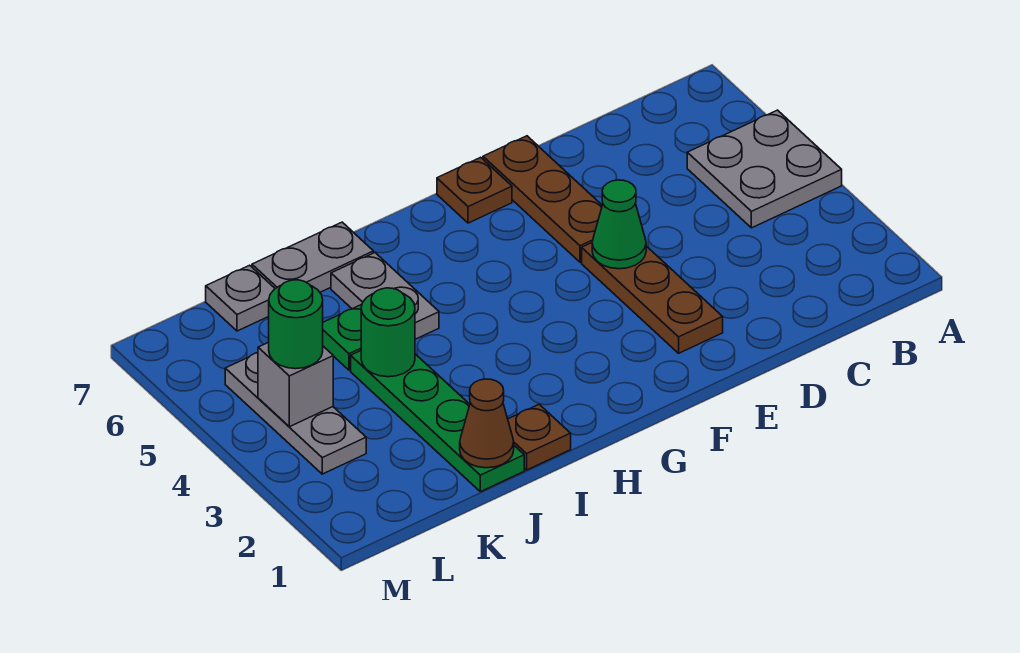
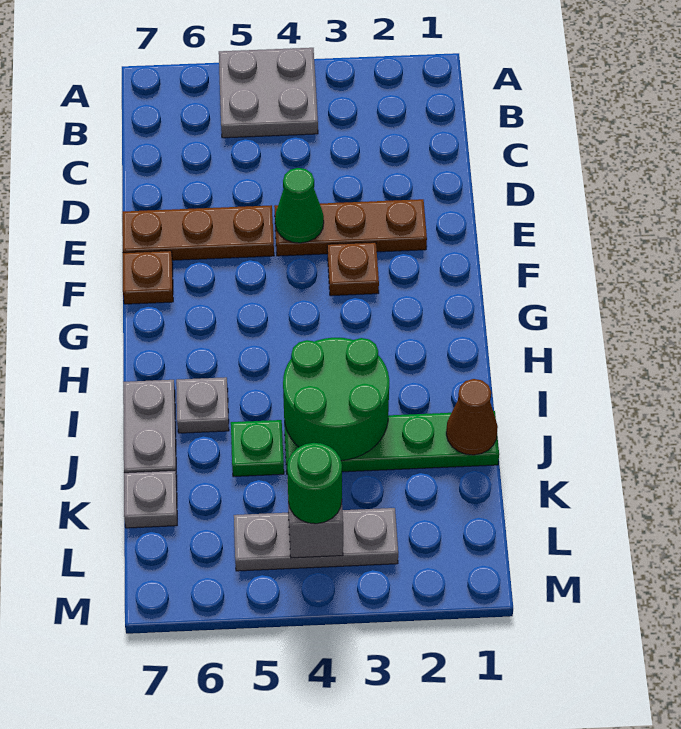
brown plate I1 level 1 -> brown plate F3 level 1
grey plate I5:I6 level 1 -> grey plate I6 level 1
green round brick J4 level 2 -> green round brick I3:J4 level 2

